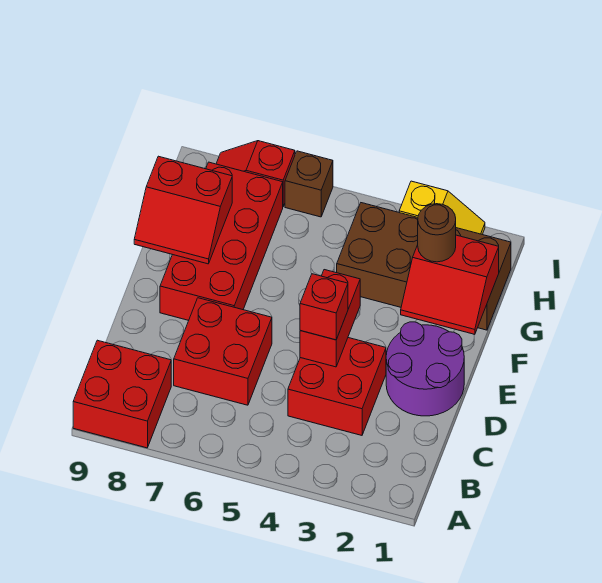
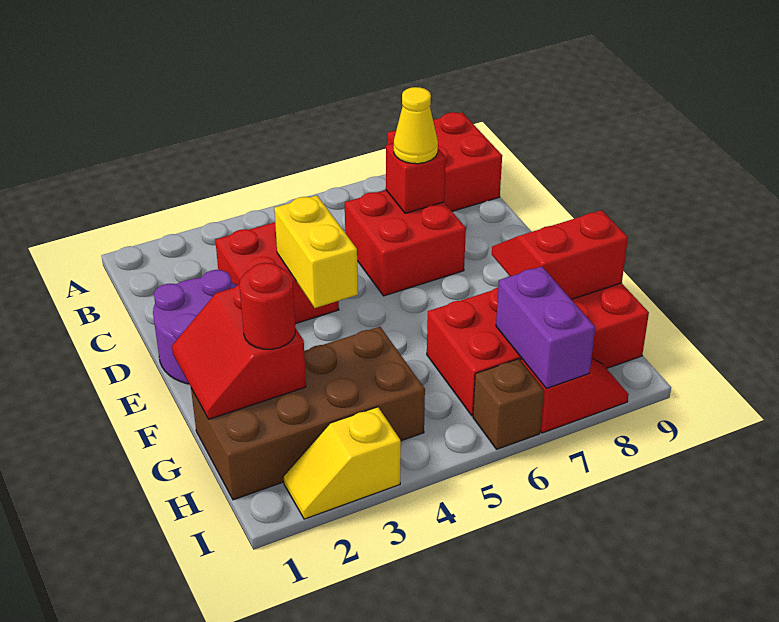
none -> yellow cone C7 level 3
red brick D4:E4 level 2 -> yellow brick D4:E4 level 2
red brick D4 level 3 -> red brick C7 level 2
red brick E7:H8 level 1 -> red brick G6:H9 level 1
red slope F1:G2 level 2 top G -> red slope F1:G2 level 2 top 2
brown round brick G2 level 3 -> red round brick G2 level 3
none -> purple brick H7:I7 level 2

